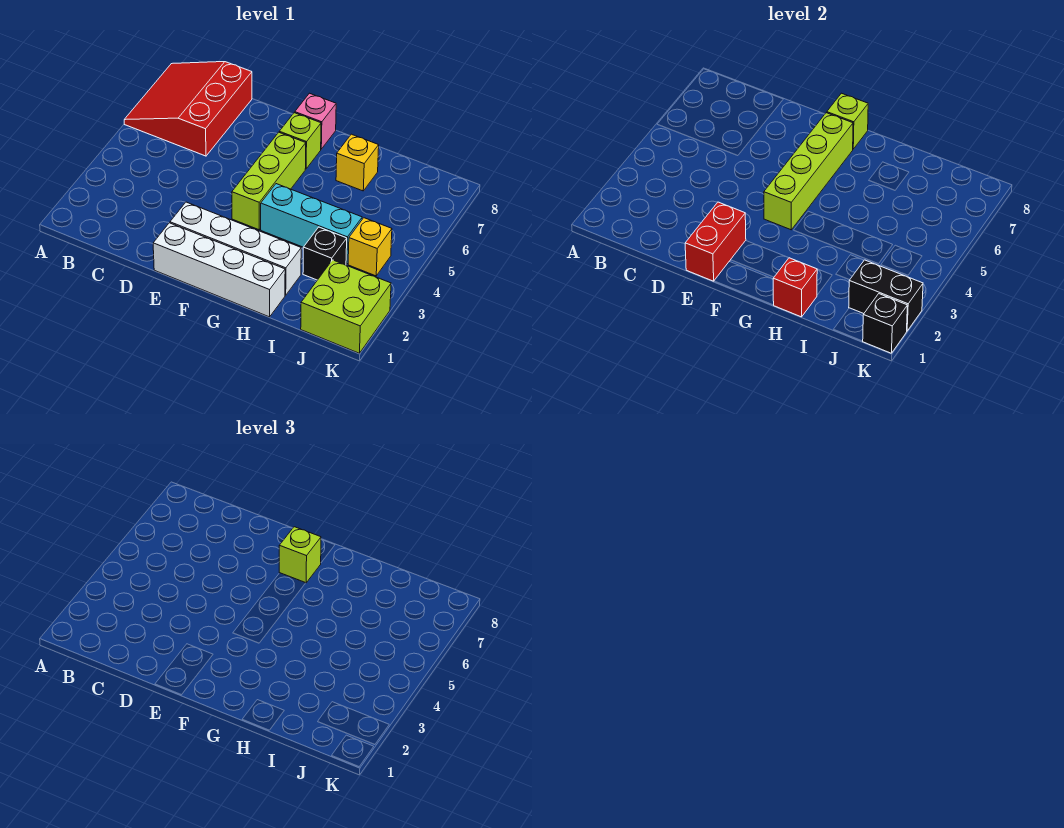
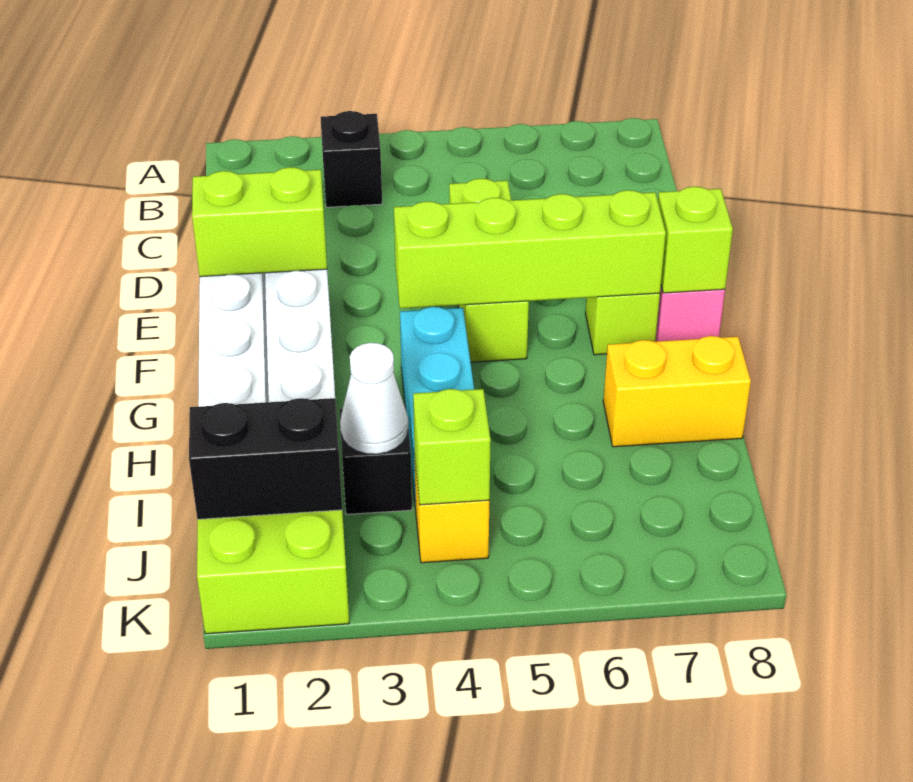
red slope A6:C8 level 1 top C -> none
red brick E1:E2 level 2 -> lime brick E1:E2 level 2
lime brick F4:F6 level 1 -> lime brick D5:F5 level 1
lime brick F7 level 3 -> lime brick J4 level 2
red brick H1 level 2 -> none
yellow brick H7 level 1 -> yellow brick H7:H8 level 1
none -> white cone I3 level 2
black brick J2:K2 level 2 -> black brick J1:J2 level 2
black brick K1 level 2 -> black brick B3 level 1

